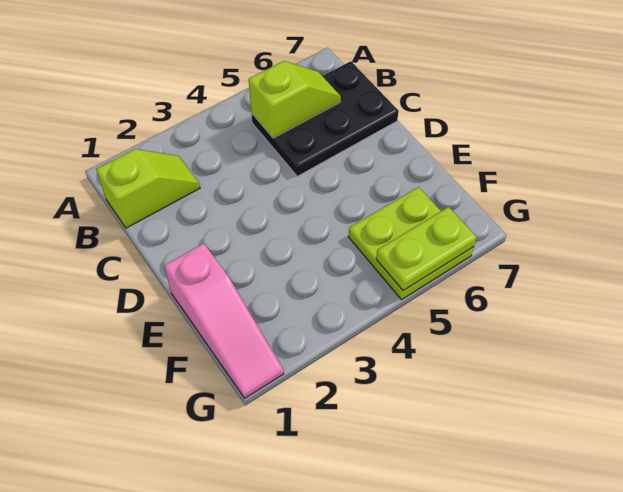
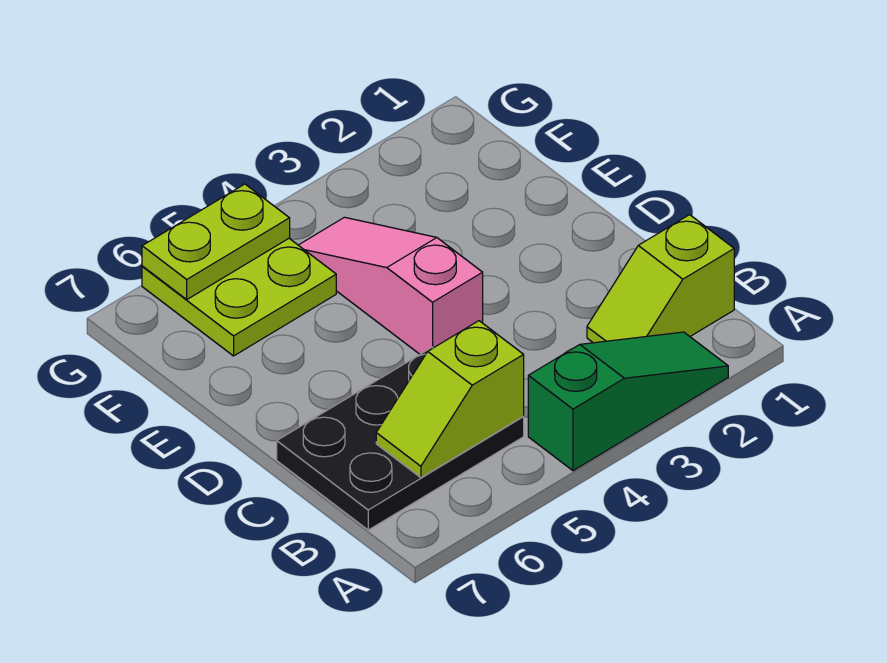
none -> green slope A2:A4 level 1 top 4
pink slope E1:G1 level 1 top E -> pink slope D4:F4 level 1 top D

